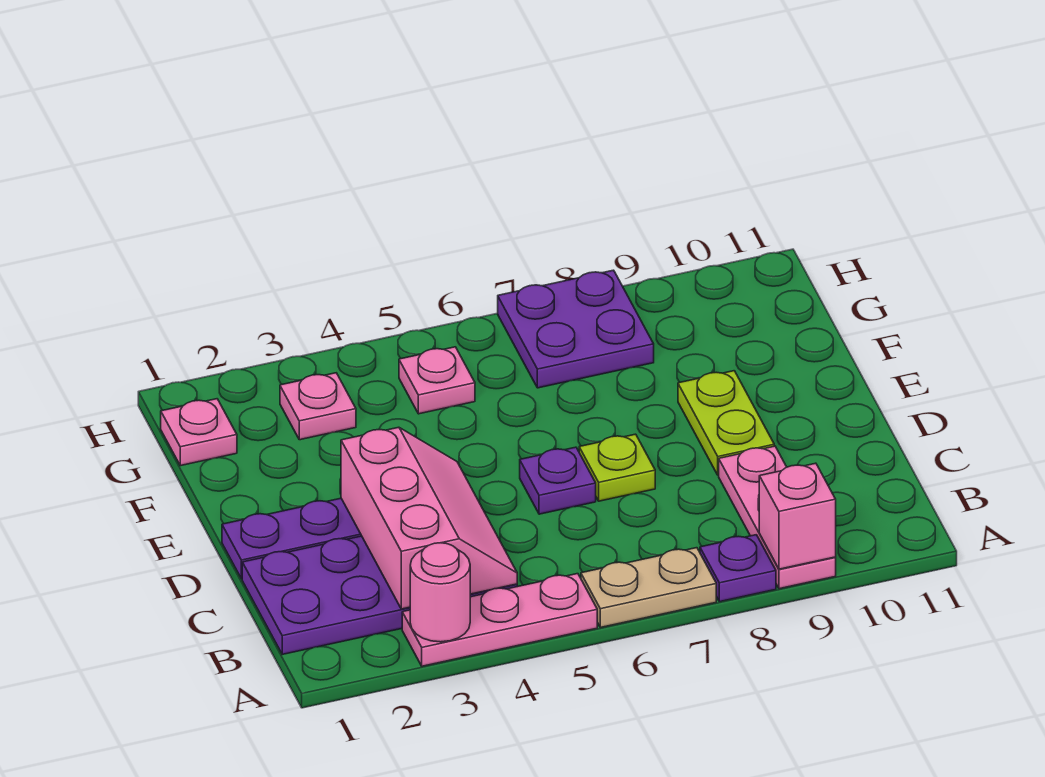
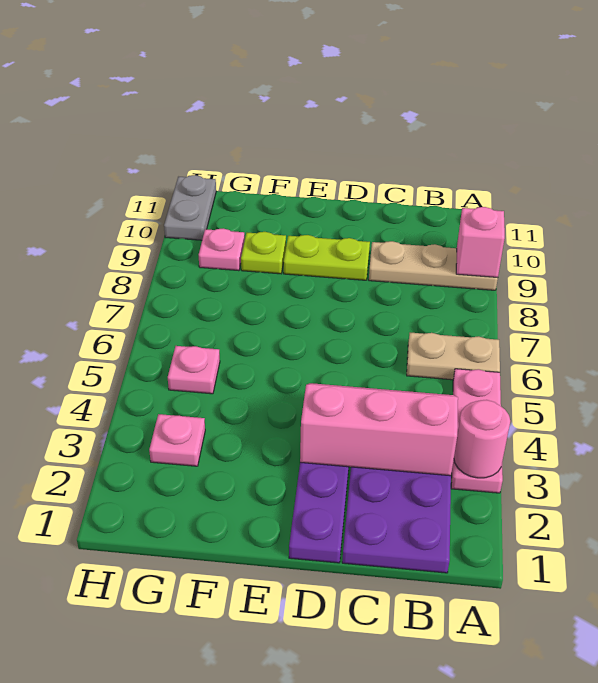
tan plate A6:A7 level 1 -> tan plate A6:B6 level 1
purple plate A8 level 1 -> none
pink plate A9:C9 level 1 -> tan plate A9:C9 level 1
purple plate D6 level 1 -> none
lime plate D7 level 1 -> lime plate F9 level 1
pink plate G1 level 1 -> pink plate G9 level 1
purple plate G7:H8 level 1 -> none
none -> grey plate H10:H11 level 1

